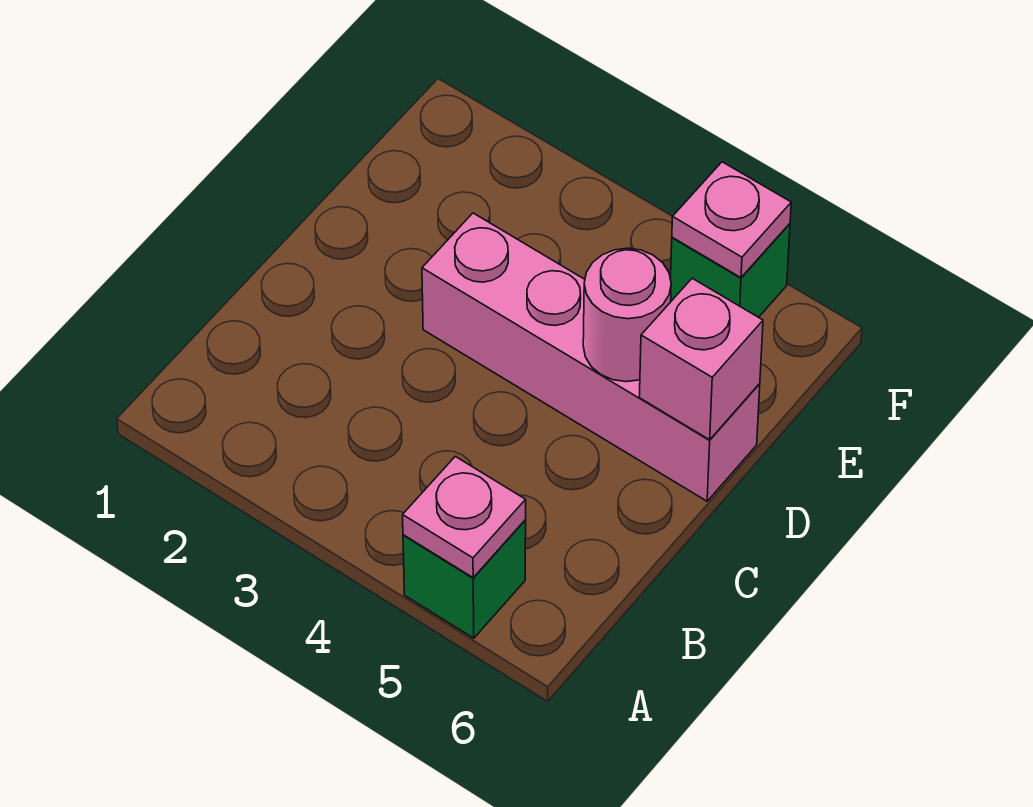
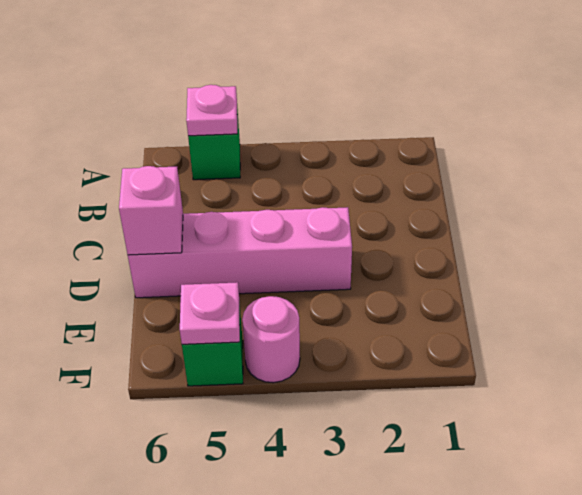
pink round brick D5 level 2 -> pink round brick F4 level 1

